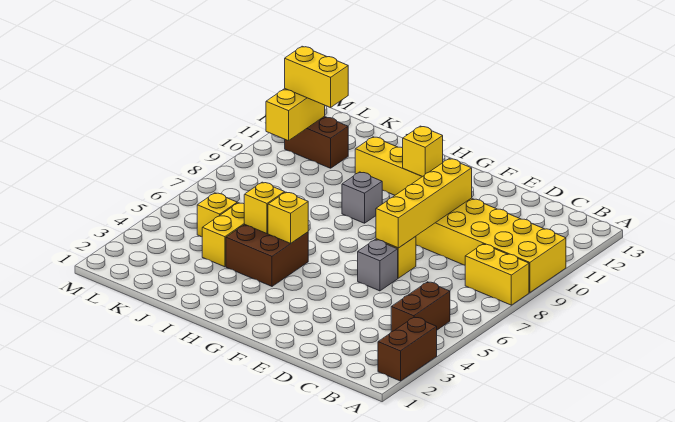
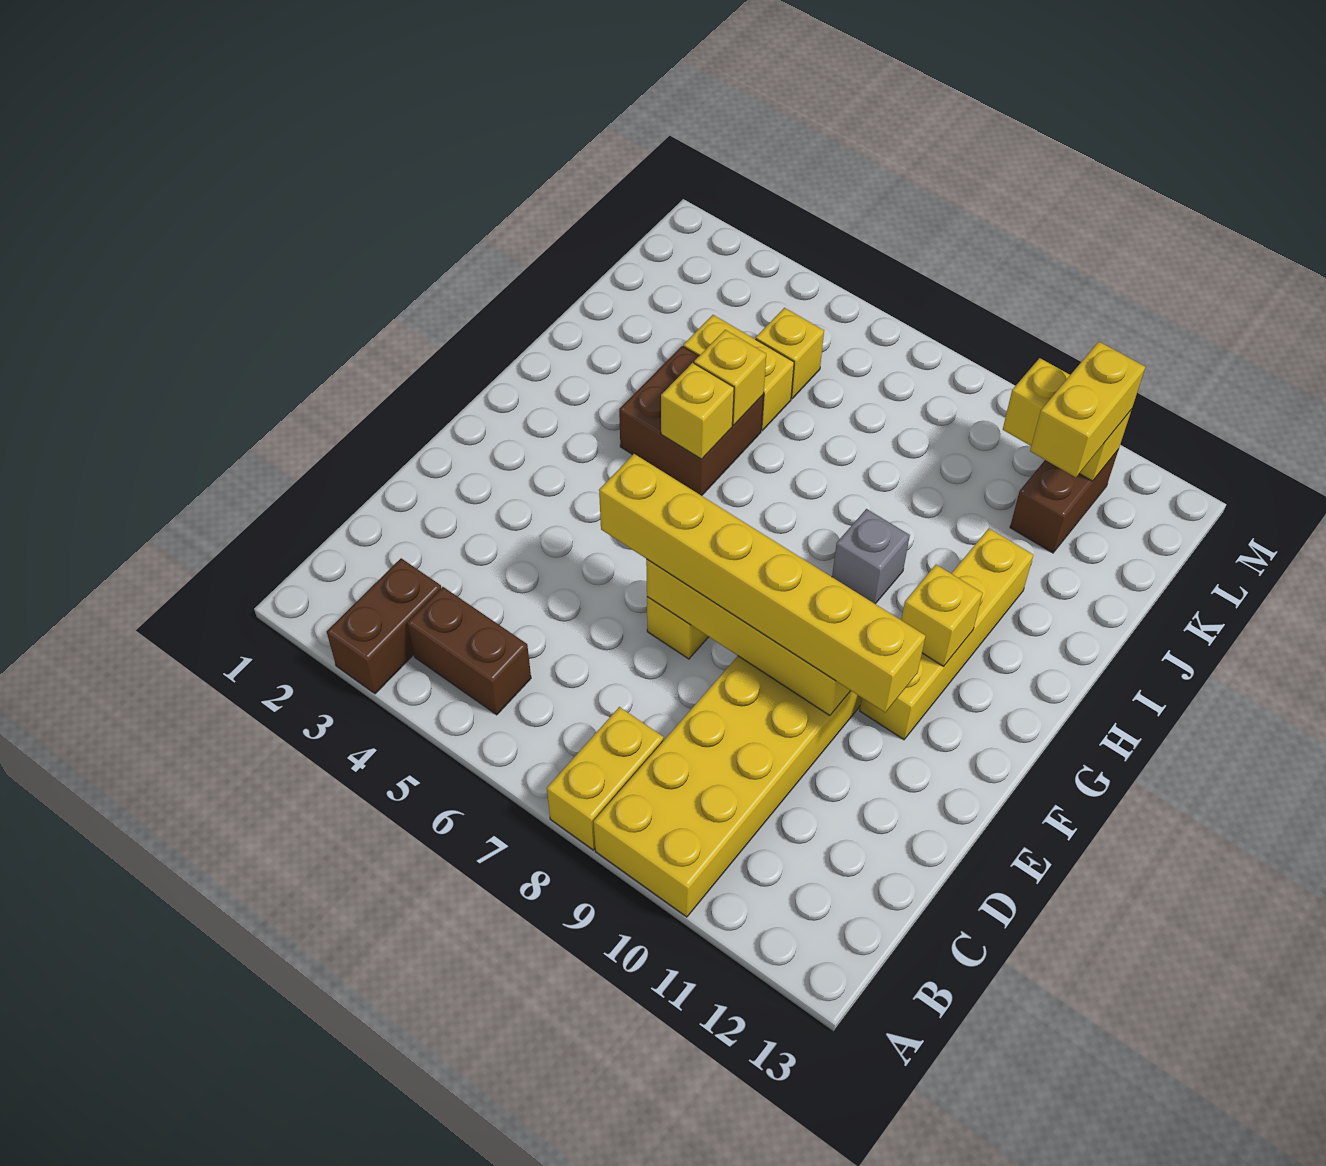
brown brick A2:A3 level 1 -> brown brick A3:B3 level 1
grey brick E6 level 1 -> none
none -> yellow brick E6:E11 level 3

